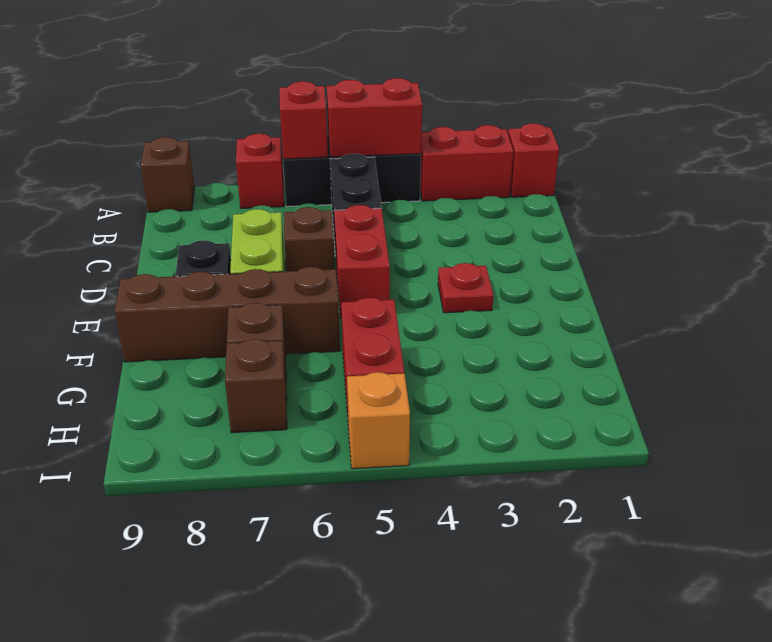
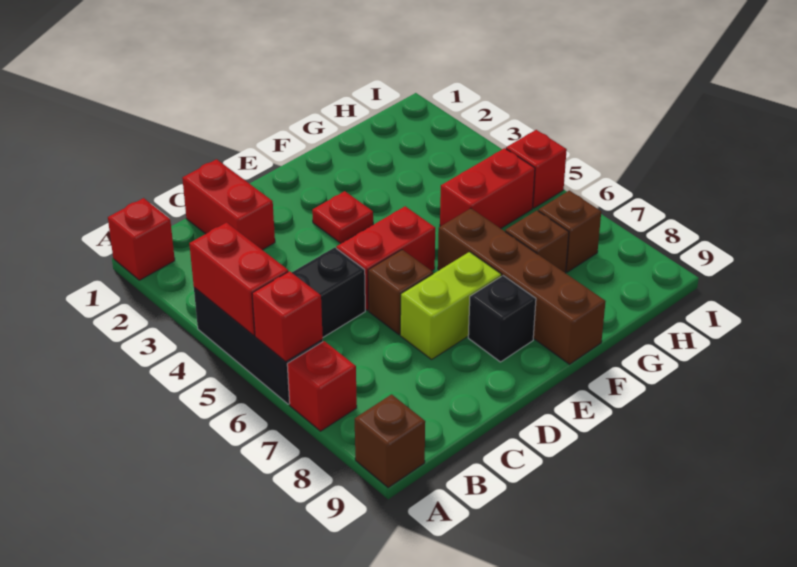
red brick A2:A3 level 1 -> red brick C1:C2 level 1
orange brick I5 level 1 -> red brick I5 level 1

